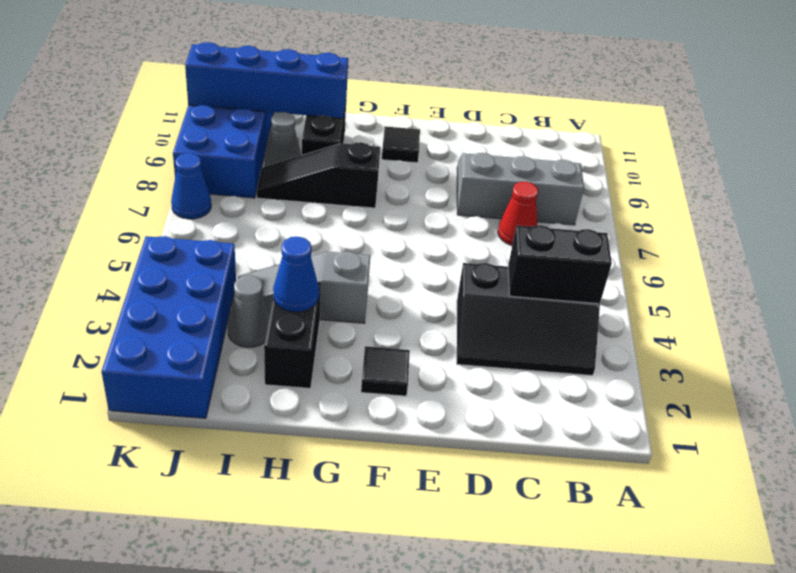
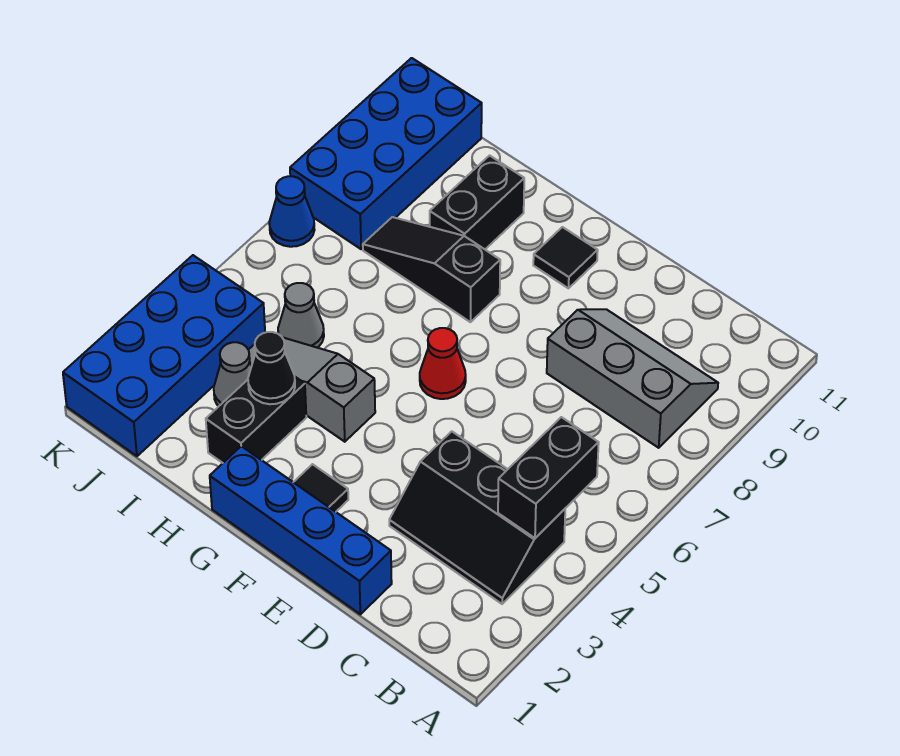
black brick B4:C4 level 2 -> black brick B4:B5 level 2
red cone C7 level 1 -> red cone F6 level 1
blue cone H3 level 2 -> black cone H3 level 2
blue brick H10:K10 level 2 -> blue brick D1:G1 level 1
grey cone I9 level 1 -> grey cone I5 level 1

